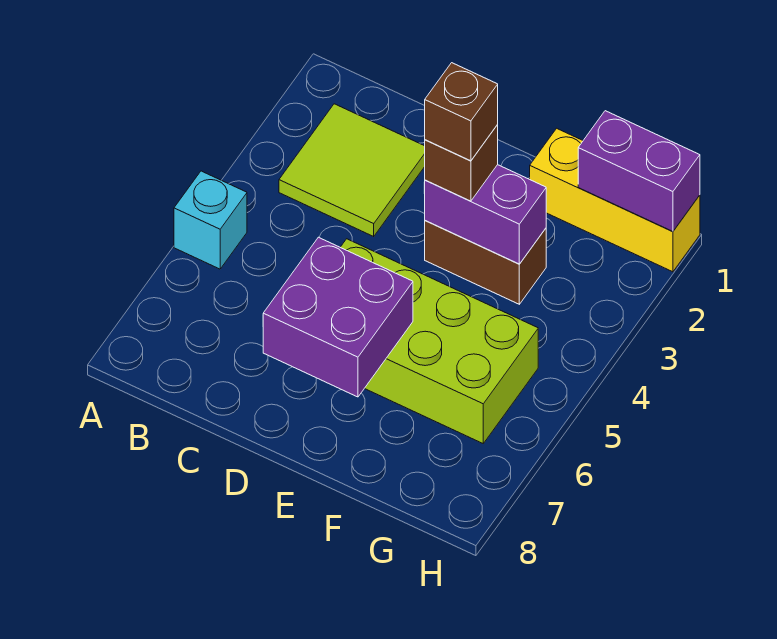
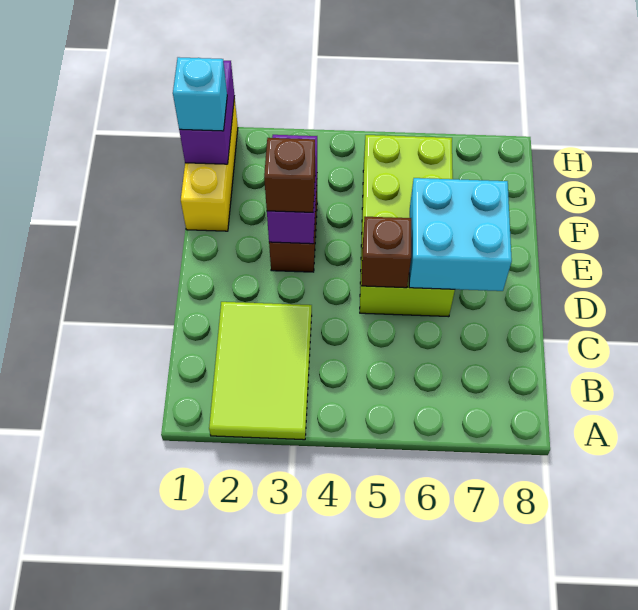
cyan brick A5 level 1 -> cyan brick G1 level 3
lime tile B2:C3 level 1 -> lime tile A2:C3 level 1
purple brick D6:E7 level 2 -> cyan brick D6:E7 level 2
brown brick E3 level 4 -> brown brick D5 level 2

